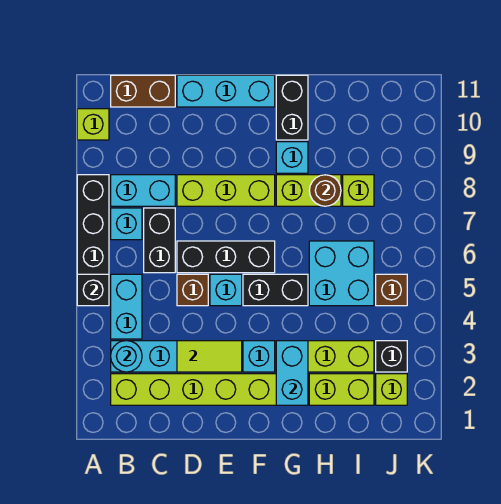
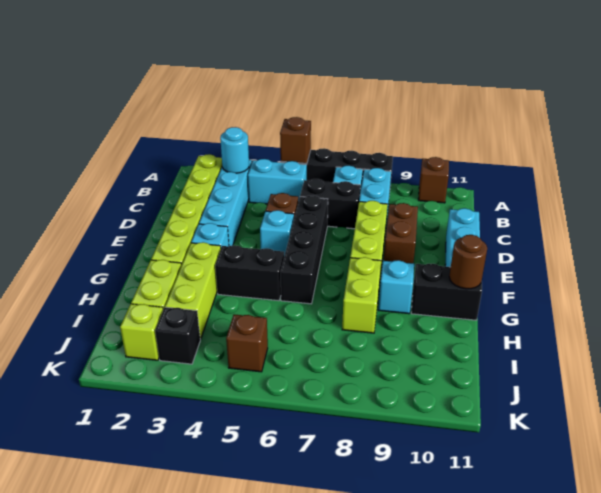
black brick A5 level 2 -> brown brick A5 level 2
lime brick A10 level 1 -> brown brick A10 level 1
brown brick B11:C11 level 1 -> brown brick D9:E9 level 1
lime tile D3:E3 level 2 -> none
black brick D6:F6 level 1 -> black brick D6:G6 level 1
black brick F5:G5 level 1 -> black brick G4:G5 level 1
cyan brick G2:G3 level 2 -> none
cyan brick H5:I6 level 1 -> none
brown round brick H8 level 2 -> brown round brick G11 level 2
lime brick I8 level 1 -> none

